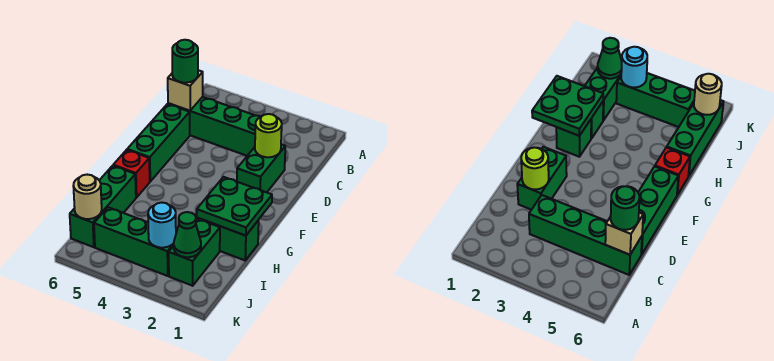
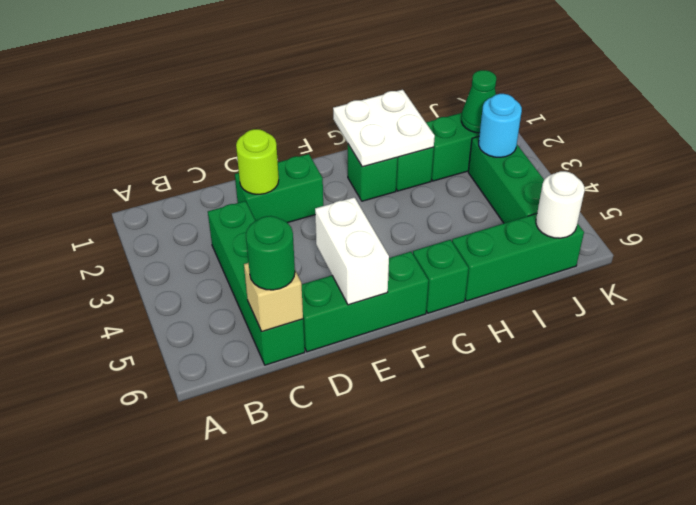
none -> white brick E5:E6 level 2
green plate G1:H2 level 2 -> white plate G1:H2 level 2
red brick G6 level 1 -> green brick G6 level 1
tan round brick J6 level 2 -> white round brick J6 level 2

